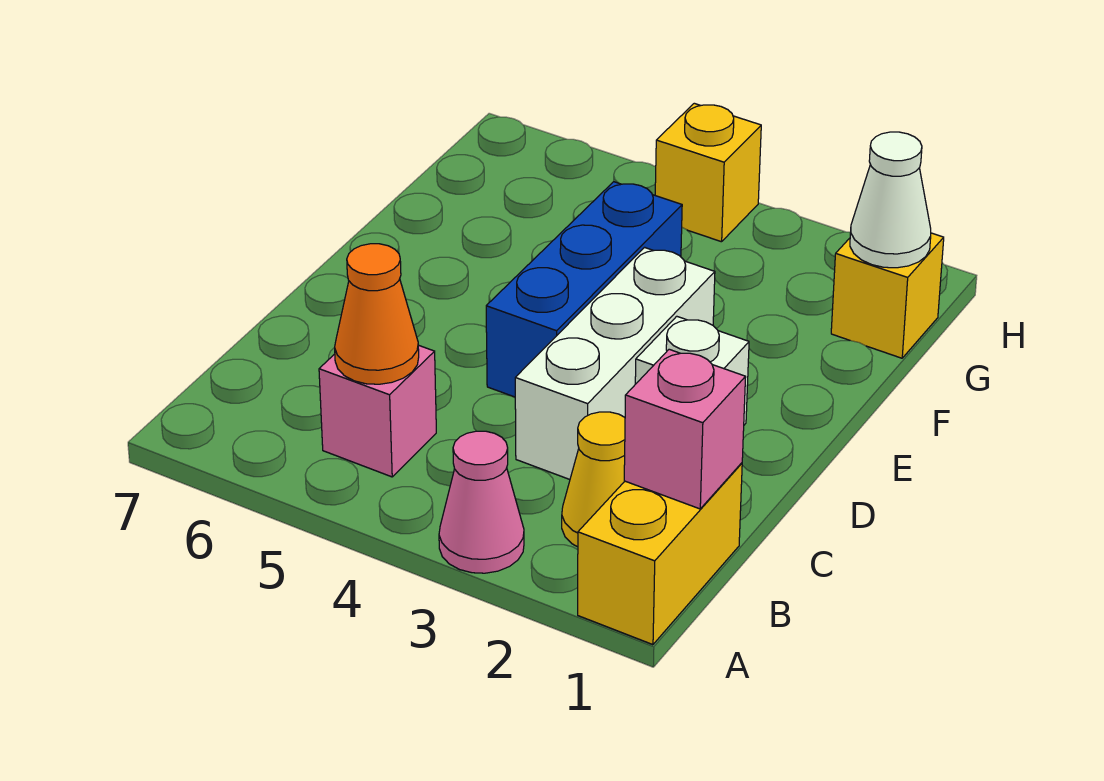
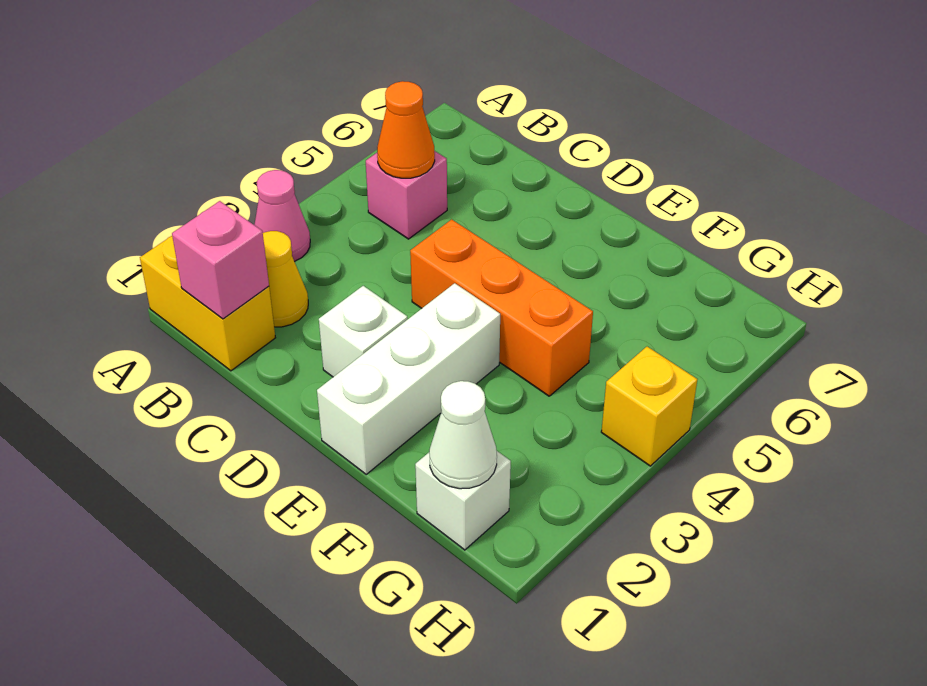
white brick C3:E3 level 1 -> white brick E1:E3 level 1
blue brick D4:F4 level 1 -> orange brick D4:F4 level 1
yellow brick G1 level 1 -> white brick G1 level 1

